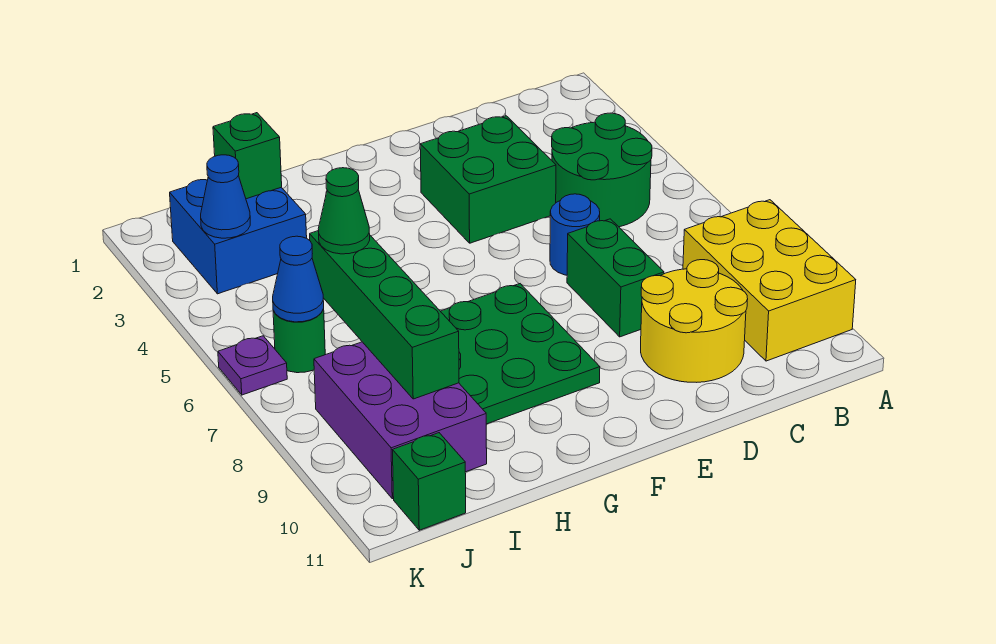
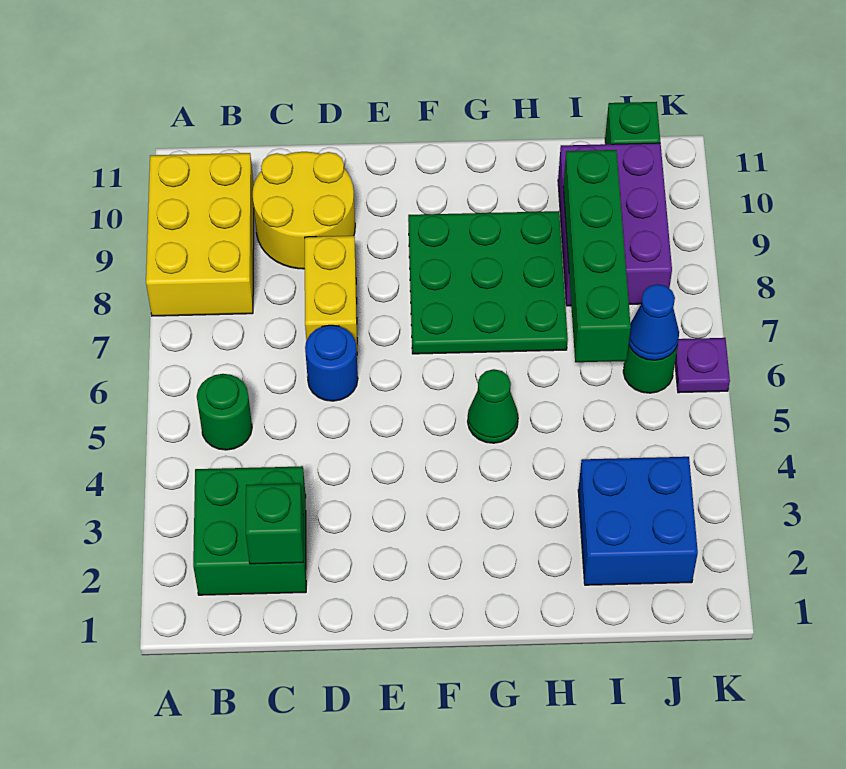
green round brick B4:C5 level 1 -> green round brick B5 level 1
green brick D3:E4 level 1 -> green brick B2:C3 level 1
green brick D7:D8 level 1 -> yellow brick D7:D8 level 1
green brick I2 level 2 -> green brick C2 level 2
green cone I6 level 3 -> green cone G5 level 1
blue cone J3 level 2 -> none

